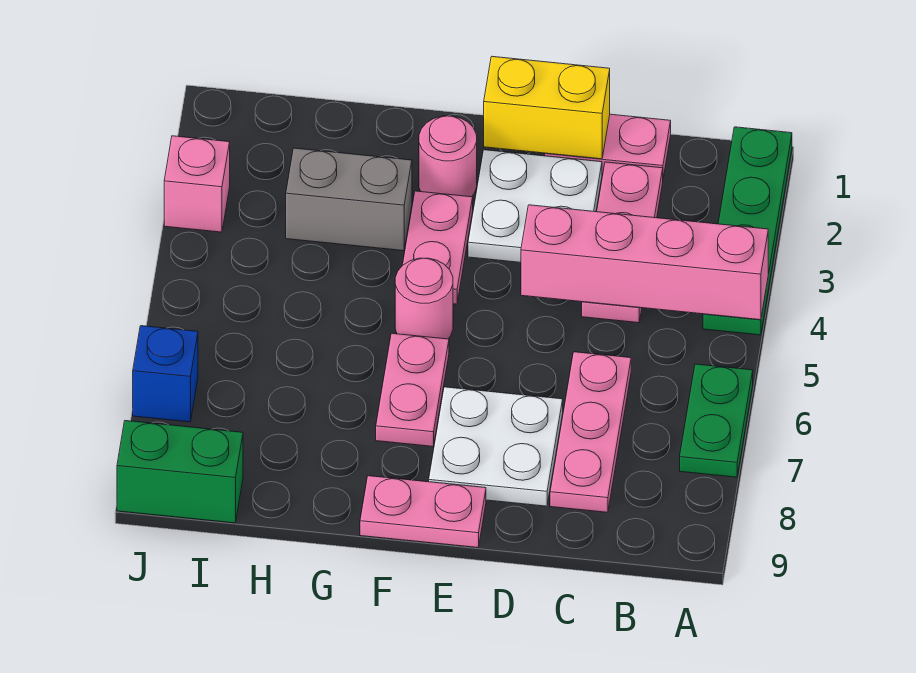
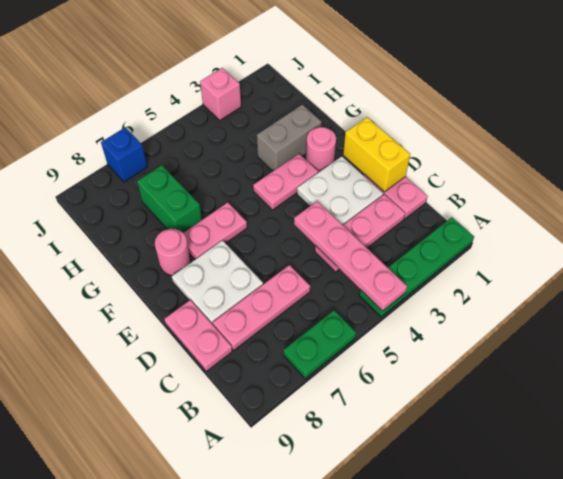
pink brick A4:D4 level 2 -> pink plate A4:D4 level 2
pink plate E9:F9 level 1 -> pink plate C9:D9 level 1
pink round brick F5 level 1 -> pink round brick F8 level 1
grey brick G3:H3 level 1 -> grey brick G2:G3 level 1
green brick I9:J9 level 1 -> green brick G7:H7 level 1

